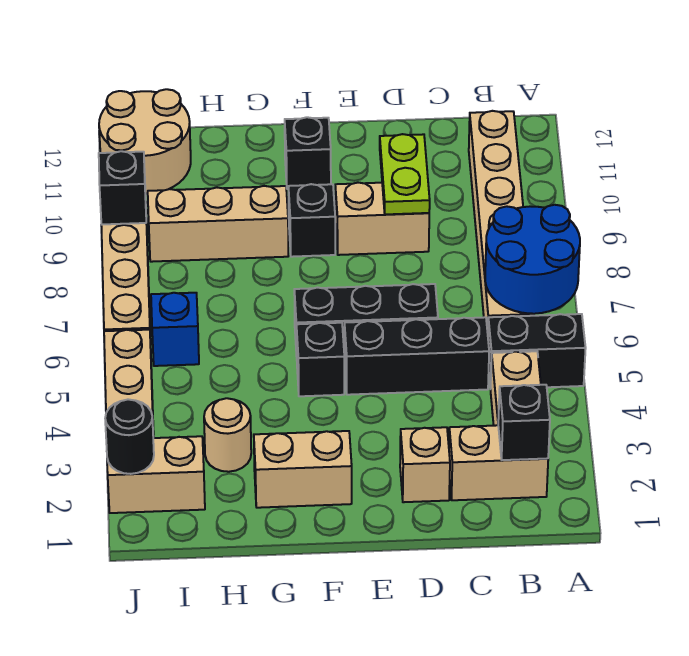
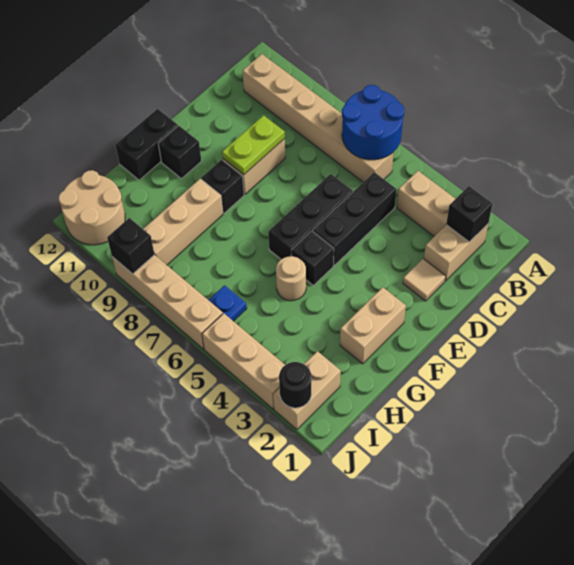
black brick A5:B5 level 1 -> black brick F12:G12 level 1
tan brick D2 level 1 -> tan tile D2 level 1
lime plate D9:D10 level 2 -> lime plate D9:E9 level 2
tan round brick H3 level 1 -> tan round brick G5 level 1
blue brick I6 level 1 -> blue plate I6 level 1

